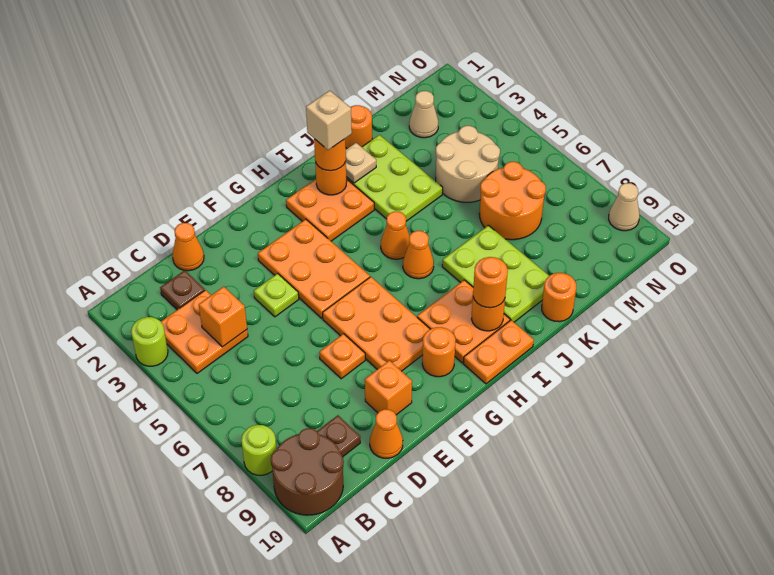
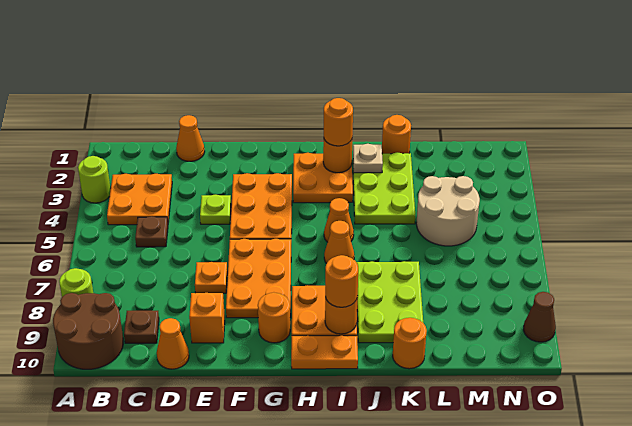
brown plate C2 level 1 -> brown plate C5 level 1
orange brick C4 level 2 -> none
tan brick I2 level 4 -> none
orange round brick L6:M7 level 1 -> none
tan cone M2 level 1 -> none
tan cone O9 level 1 -> brown cone O9 level 1

